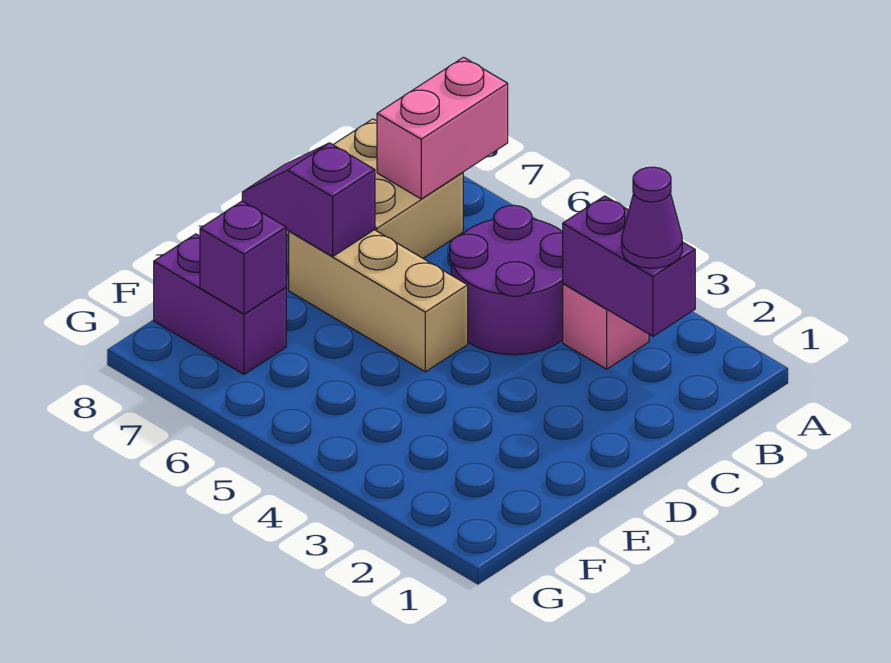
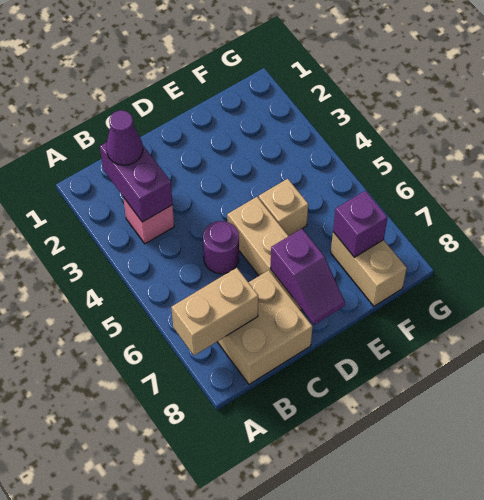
pink brick A7:B7 level 2 -> tan brick A7:B7 level 2
purple round brick B4:C5 level 1 -> purple round brick C5 level 1
none -> tan brick E5 level 1
purple brick F7:F8 level 1 -> tan brick F7:F8 level 1

